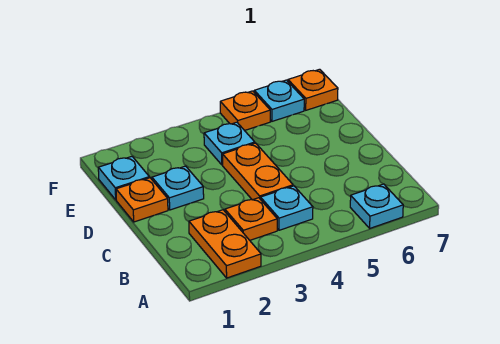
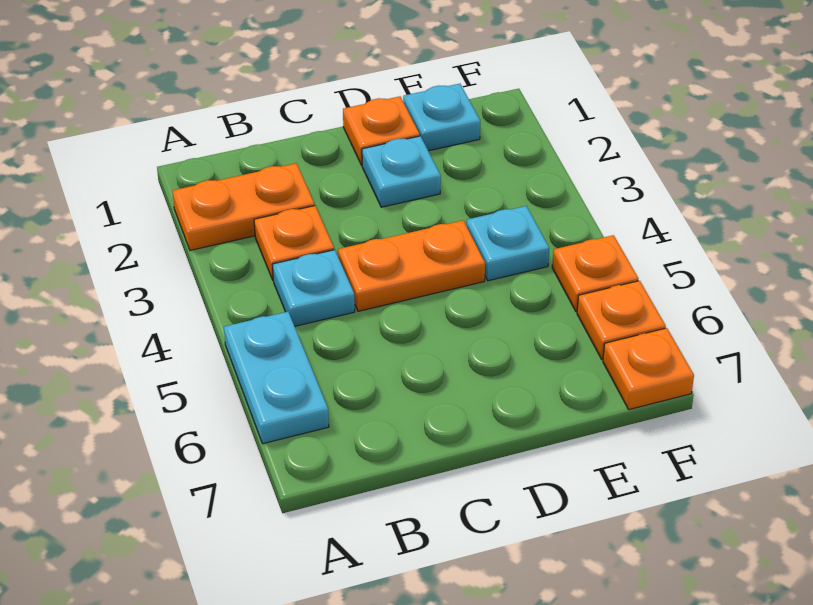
cyan plate A6 level 1 -> cyan plate A5:A6 level 1
cyan plate F6 level 1 -> orange plate F6 level 1

